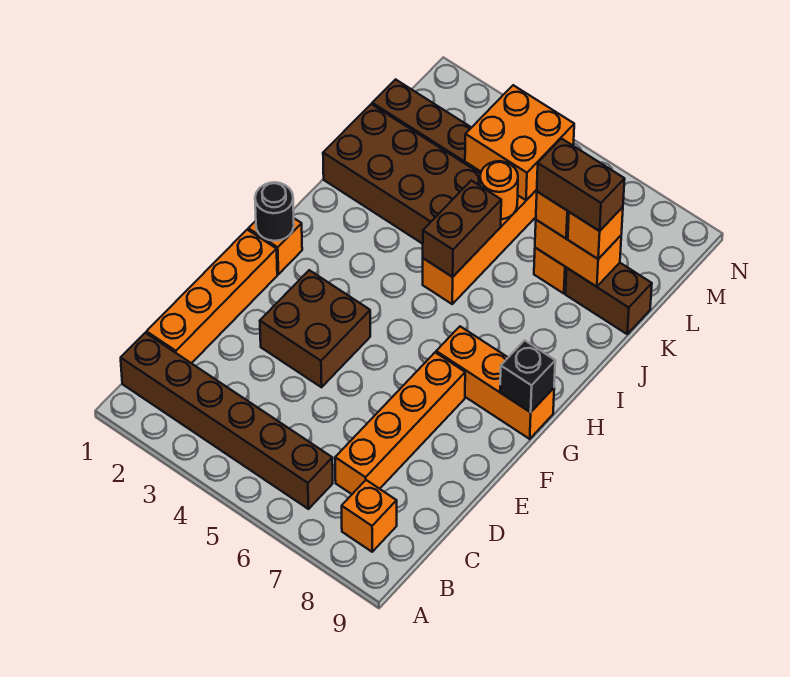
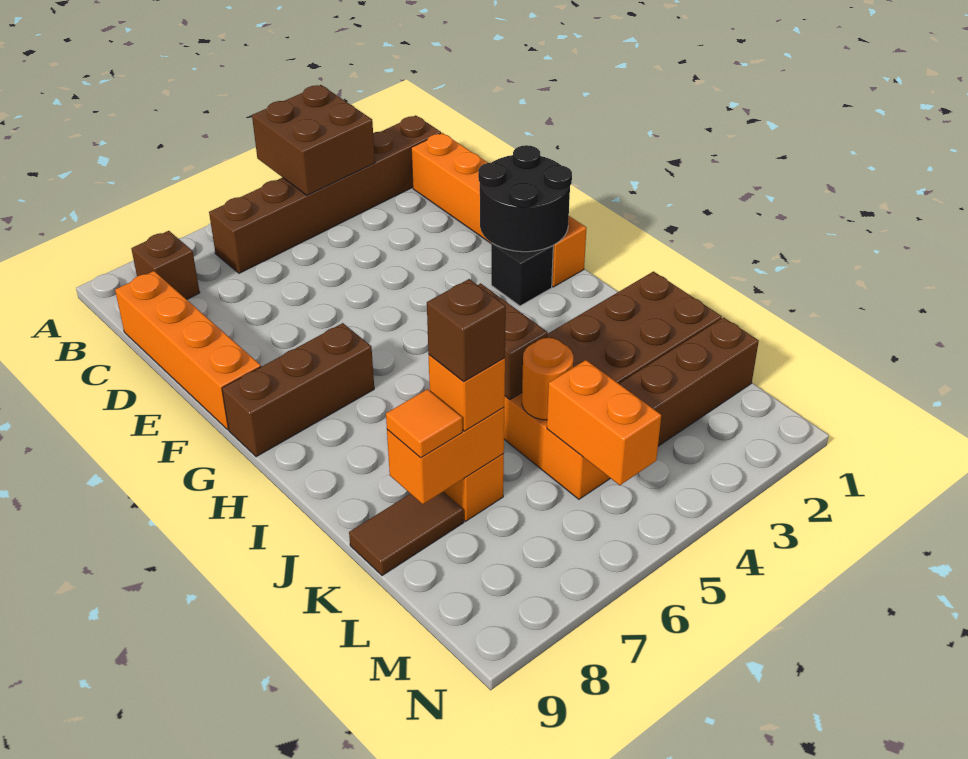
orange brick B8 level 1 -> brown brick B8 level 1
orange brick C7:F7 level 1 -> orange brick C9:F9 level 1
brown brick E3:F4 level 1 -> brown brick A3:B4 level 2
black round brick G1 level 2 -> black round brick F1:G2 level 2
orange brick G7:G9 level 1 -> brown brick G7:G9 level 1
black brick G9 level 2 -> black brick G2 level 1
brown brick K7:K8 level 4 -> brown brick K7 level 4
brown brick K8:K9 level 1 -> brown tile K8:K9 level 1
orange brick K8 level 3 -> orange tile K8 level 3
orange brick L4:M5 level 2 -> orange brick L5:M5 level 2

